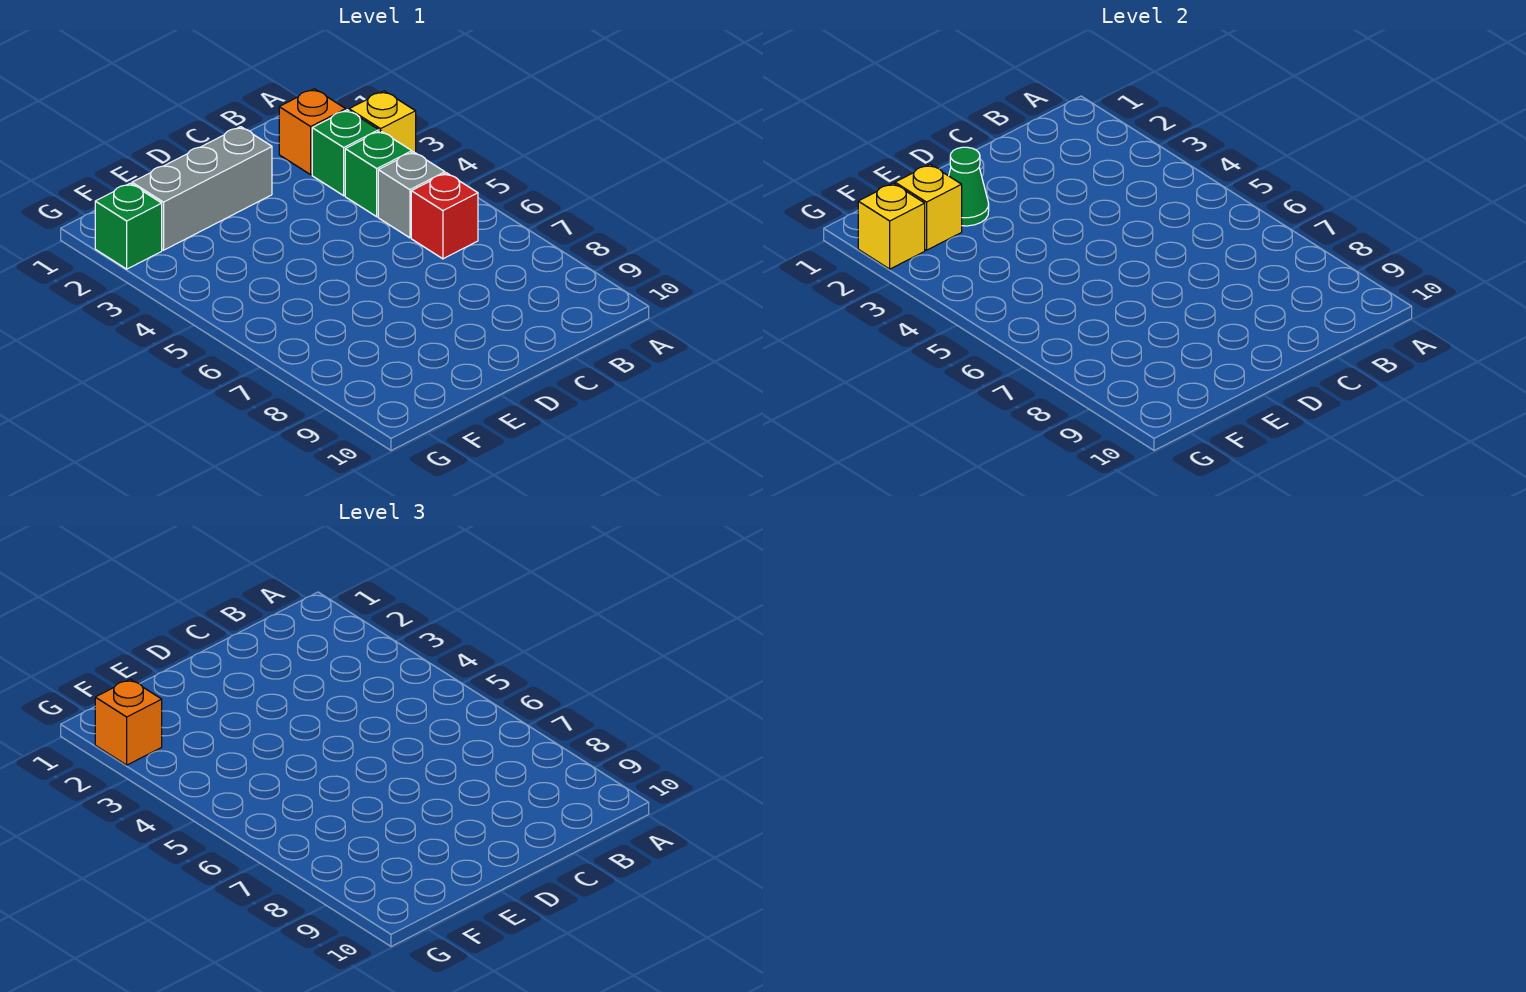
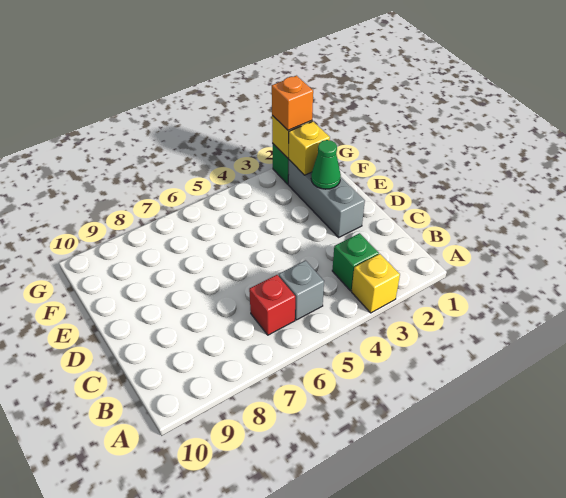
orange brick B2 level 1 -> none
green brick B4 level 1 -> none

